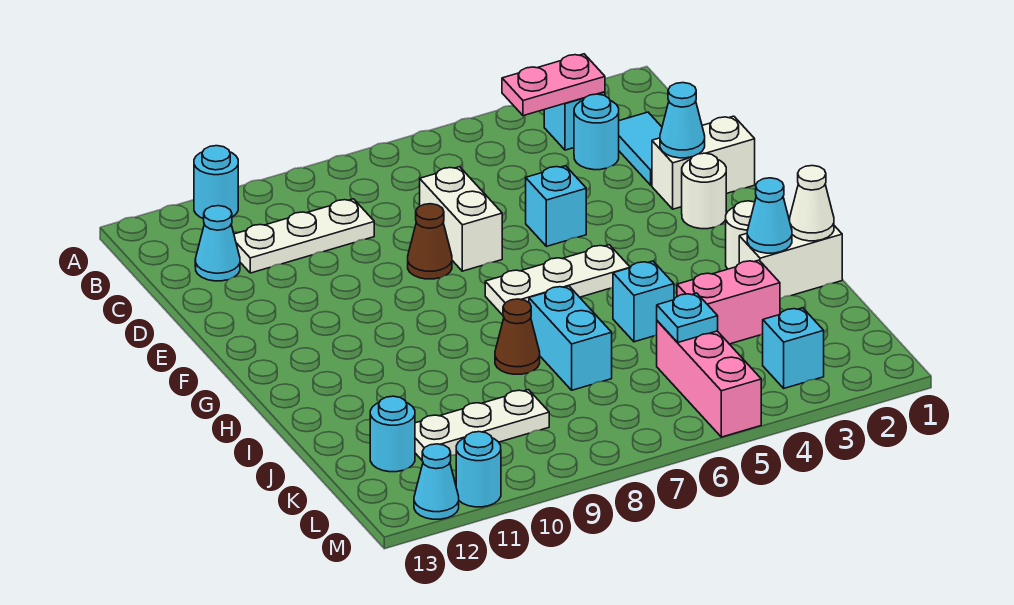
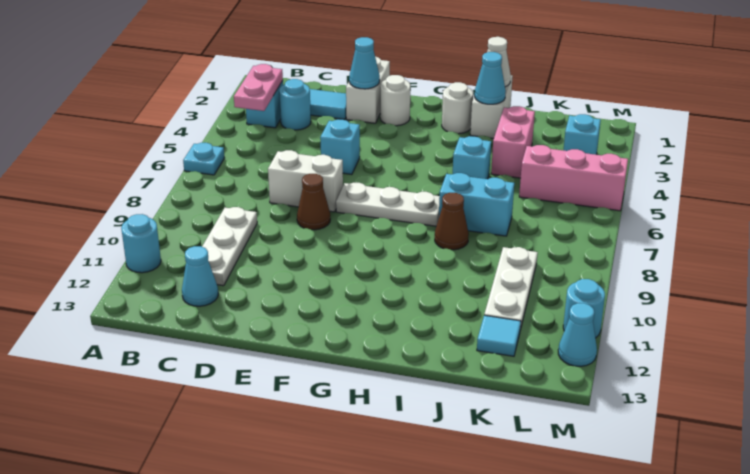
white plate G5:G7 level 1 -> white plate F7:H7 level 1
cyan plate K5 level 2 -> cyan plate A6 level 1
cyan round brick K12 level 1 -> cyan tile K12 level 1

